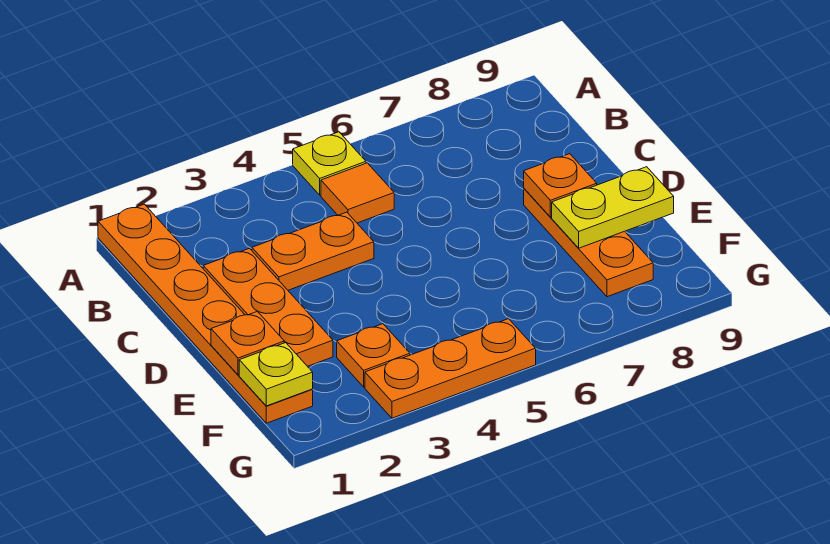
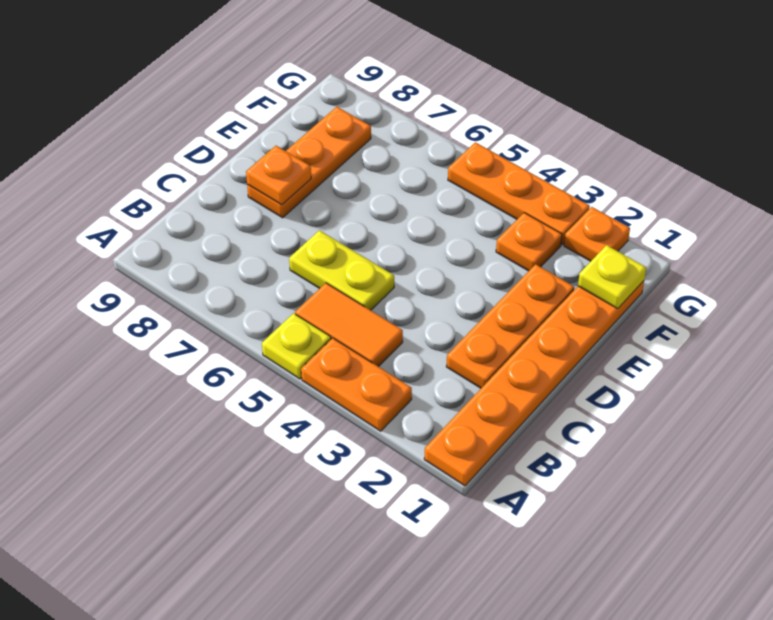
orange tile B5 level 1 -> orange tile B4:B5 level 1
orange plate C3:C4 level 1 -> orange plate A3:A4 level 1
orange plate E1 level 2 -> orange plate G2 level 1
yellow plate E8:E9 level 2 -> yellow plate C5:C6 level 1

